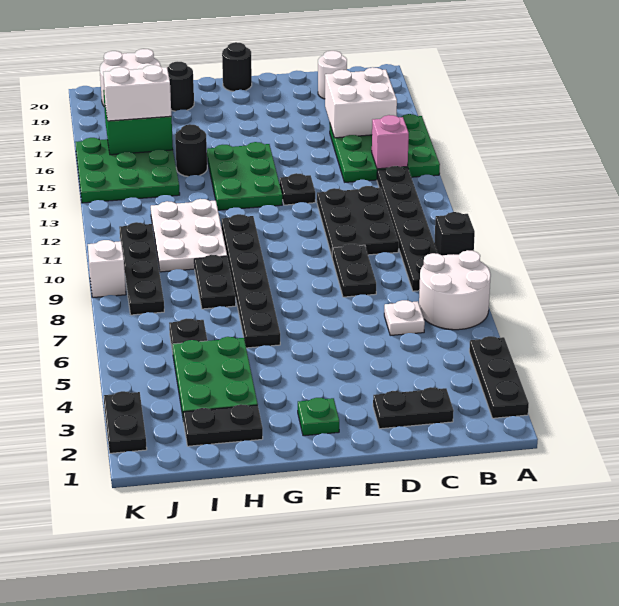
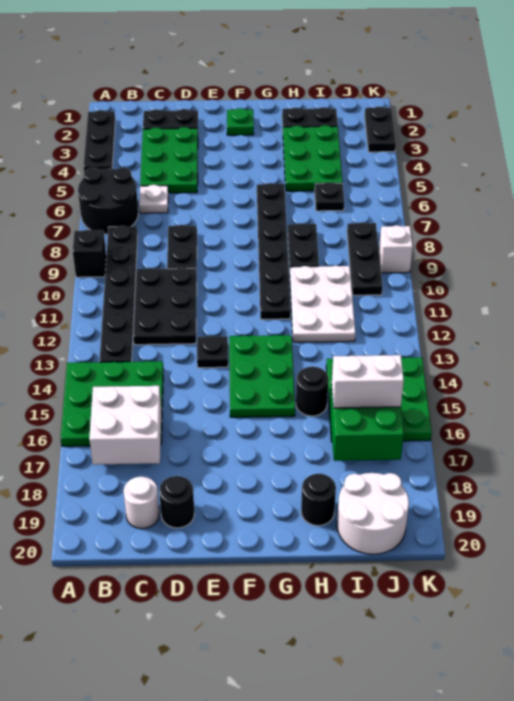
white round brick A6:B7 level 1 -> black round brick A6:B7 level 1
pink brick B14 level 2 -> none
none -> green plate C3:D5 level 1
black round brick F20 level 1 -> black round brick D19 level 1
black plate J8:J11 level 1 -> black plate J8:J10 level 1

